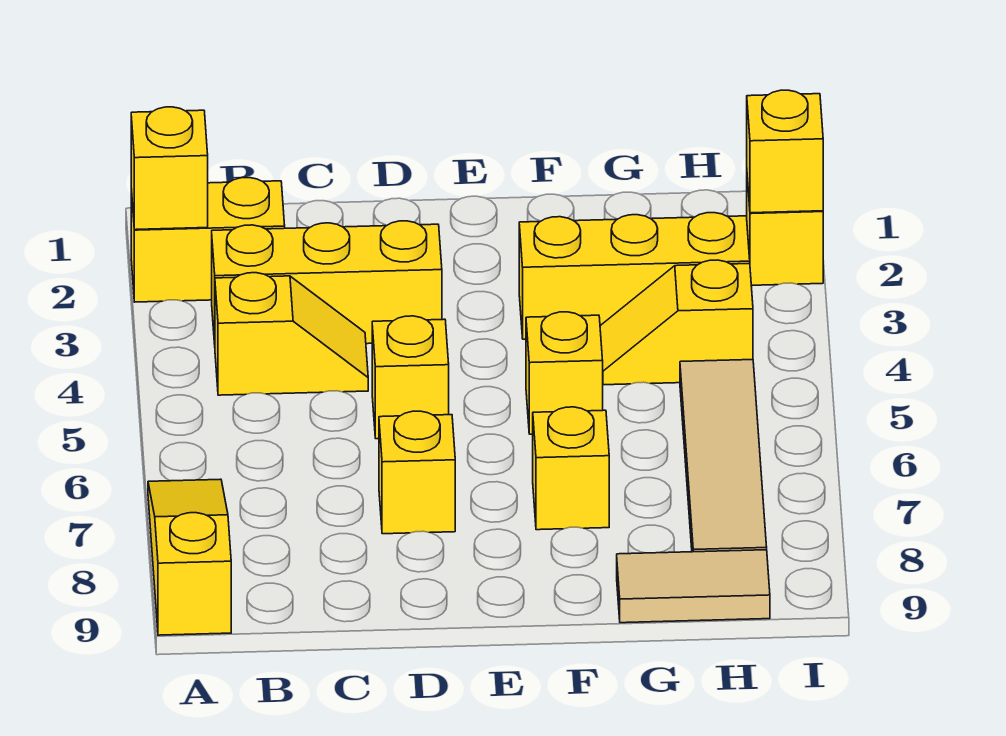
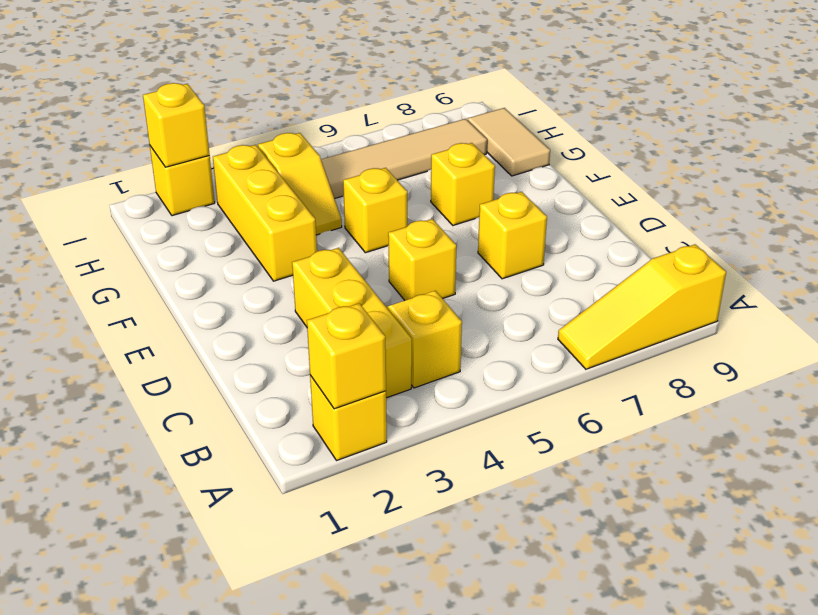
yellow brick A2:B2 level 1 -> yellow brick A2 level 1

